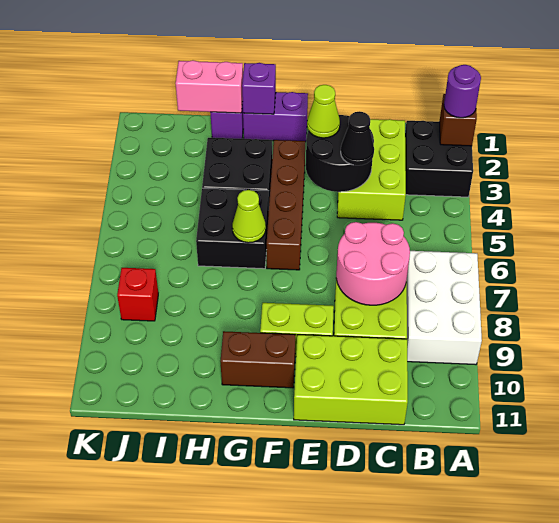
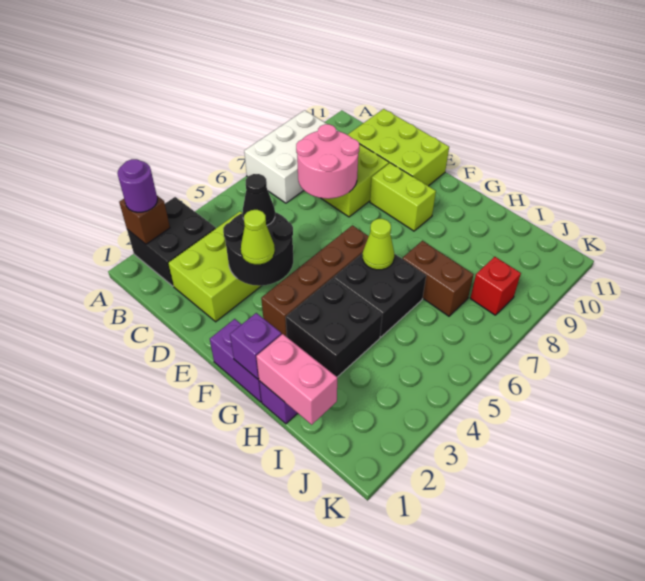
brown brick F10:G10 level 1 -> brown brick H7:I7 level 1

